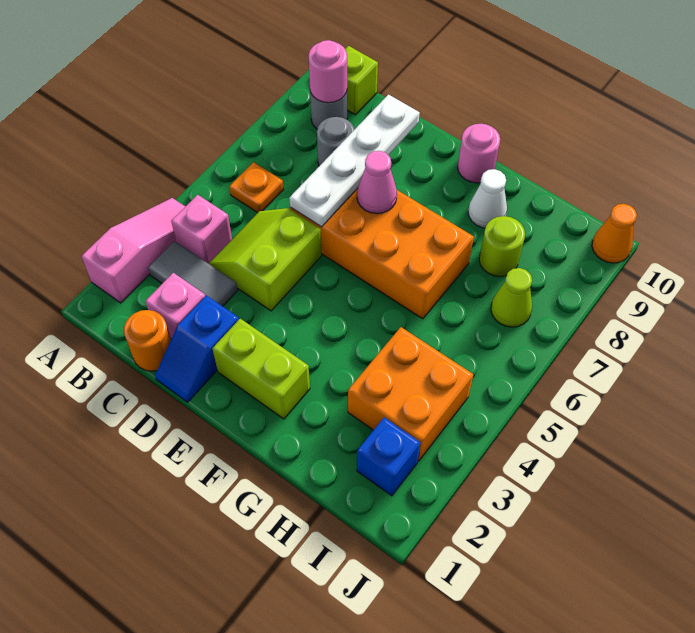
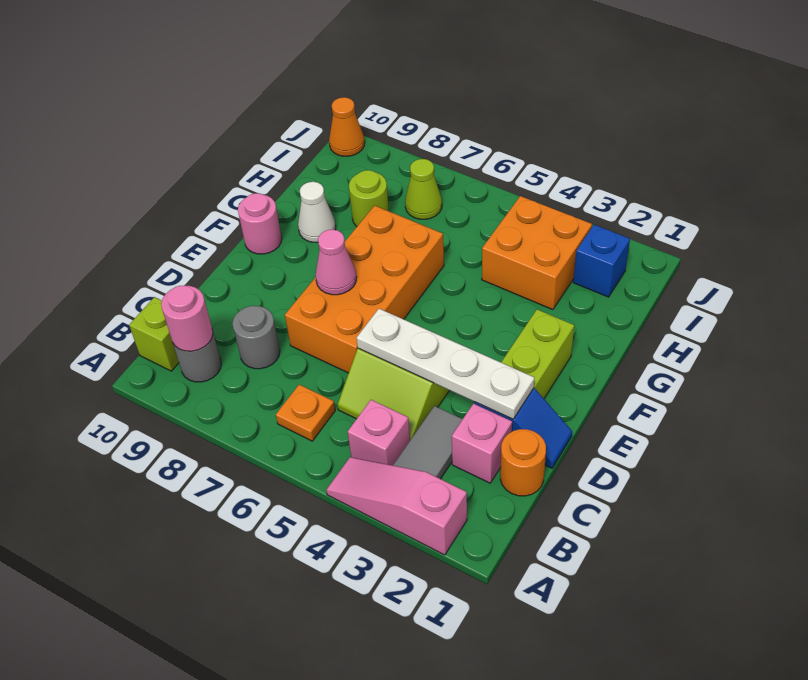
white plate D6:D9 level 2 -> white plate D2:D5 level 2

